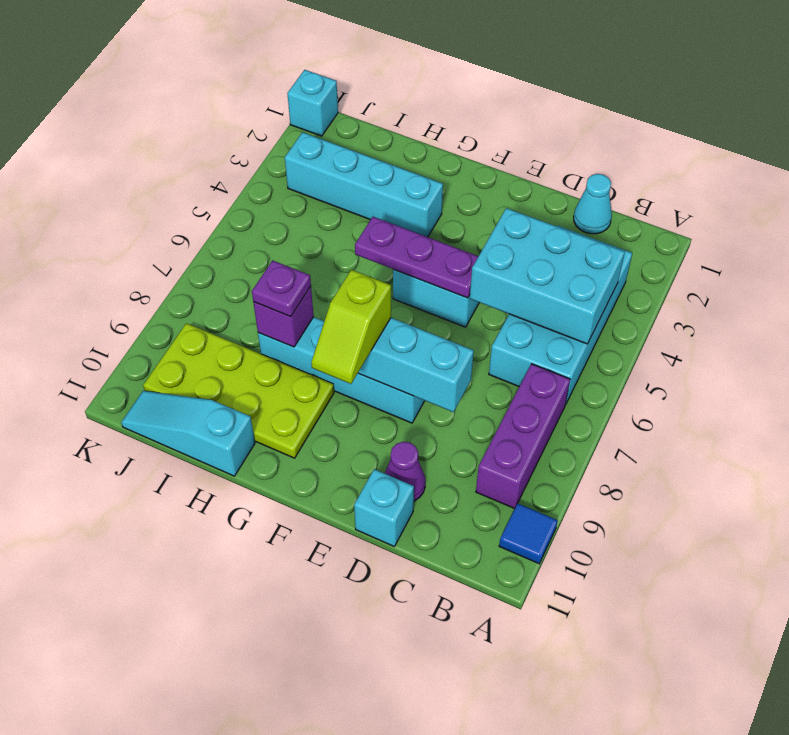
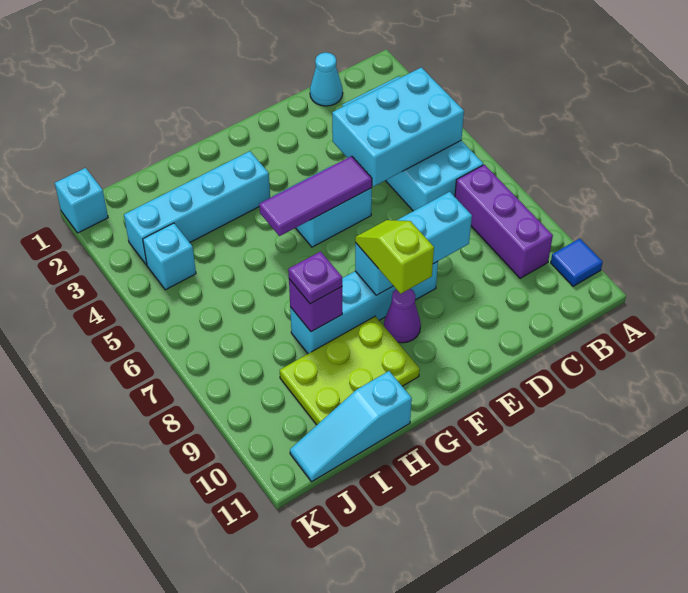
purple cone D10 level 1 -> purple cone F9 level 1
cyan brick D11 level 1 -> cyan brick J4 level 1
purple plate E5:G5 level 2 -> purple tile E5:G5 level 2
lime slope F8:F9 level 3 top 8 -> lime slope F8:F9 level 3 top 9
lime plate G9:J10 level 1 -> lime plate G9:I10 level 1

